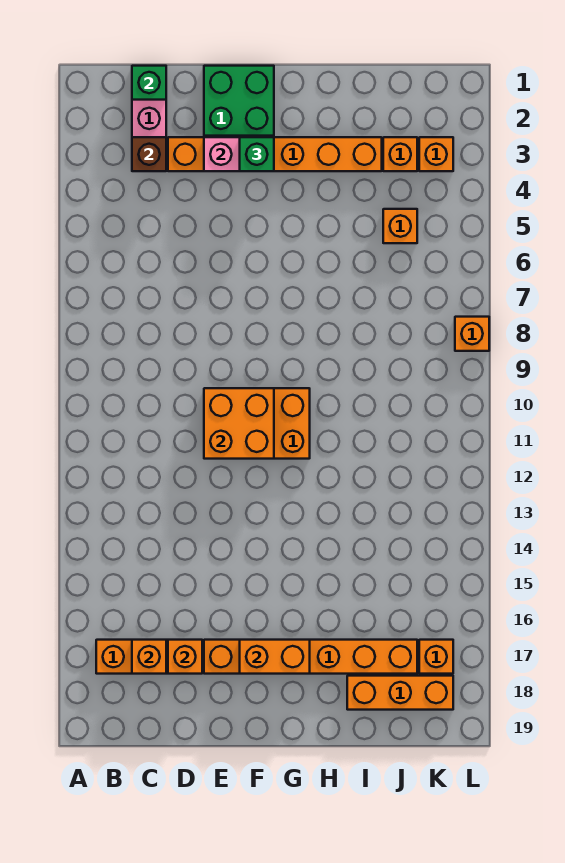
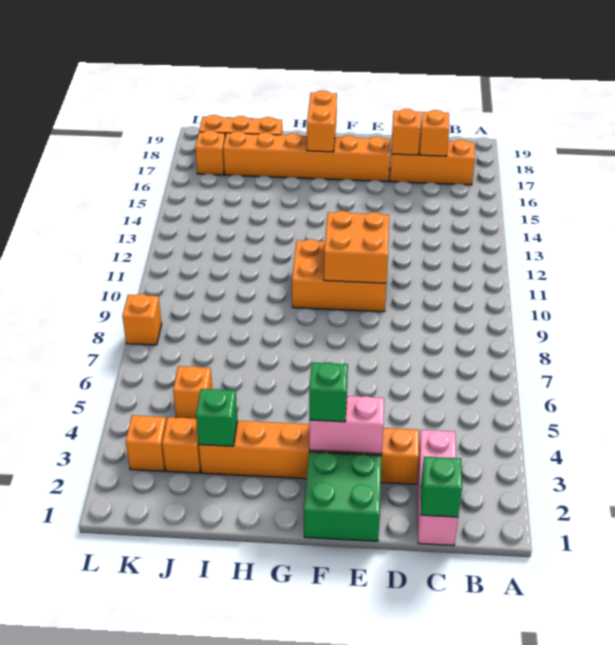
brown brick C3 level 2 -> none
orange brick F17:G17 level 2 -> orange brick G17:G18 level 2
none -> green brick I3 level 2

